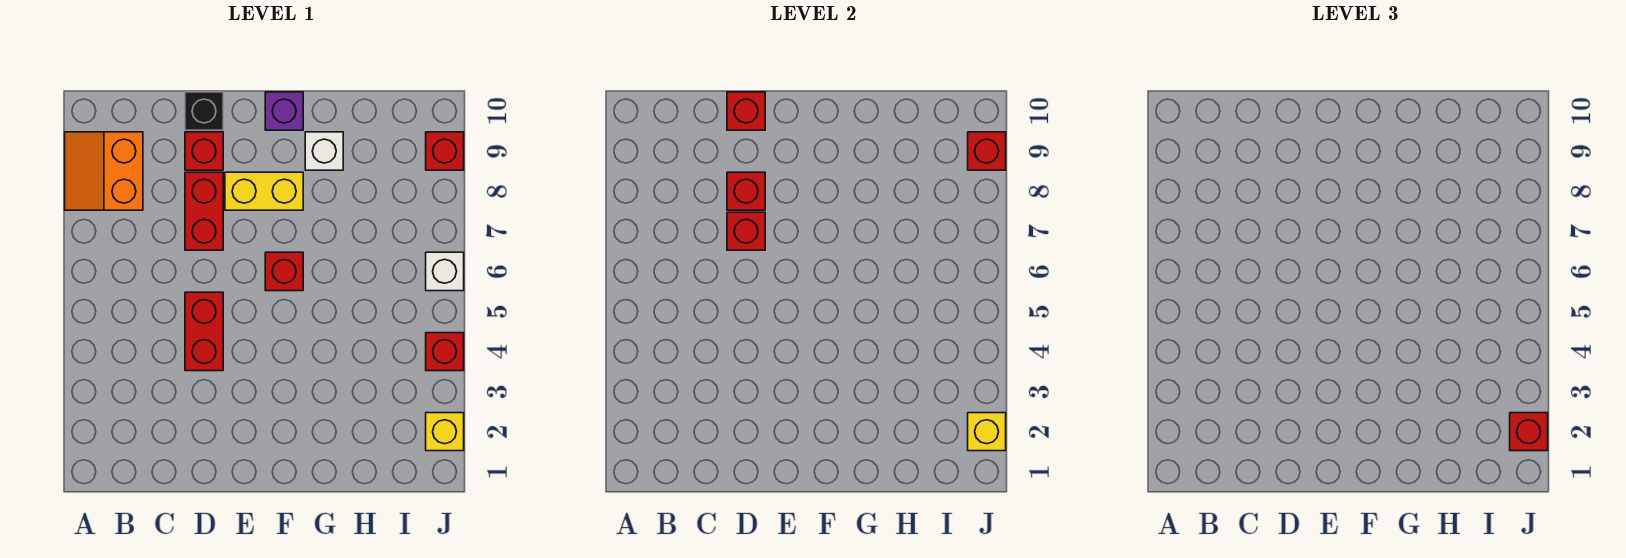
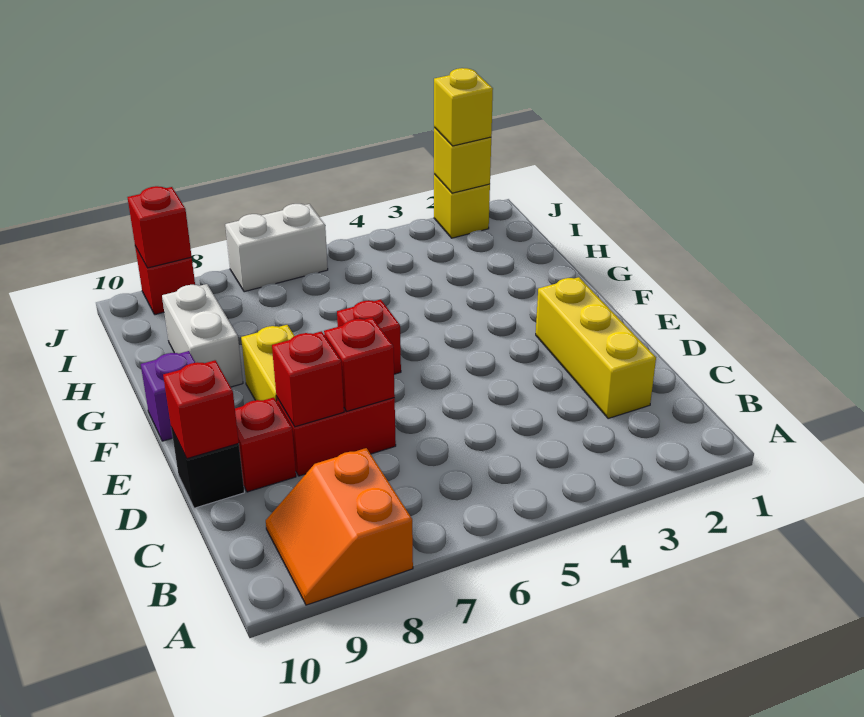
orange slope A8:B9 level 1 top B -> orange slope A8:B9 level 1 top 8
none -> yellow brick C2:E2 level 1
red brick D4:D5 level 1 -> none
white brick G9 level 1 -> white brick G9:H9 level 1
red brick J2 level 3 -> yellow brick J2 level 3
red brick J4 level 1 -> none
white brick J6 level 1 -> white brick J6:J7 level 1

